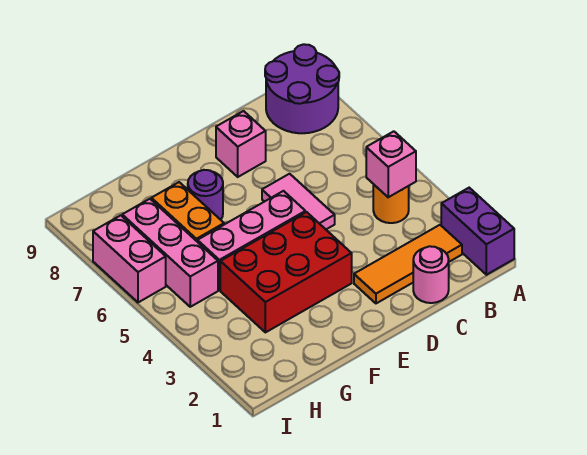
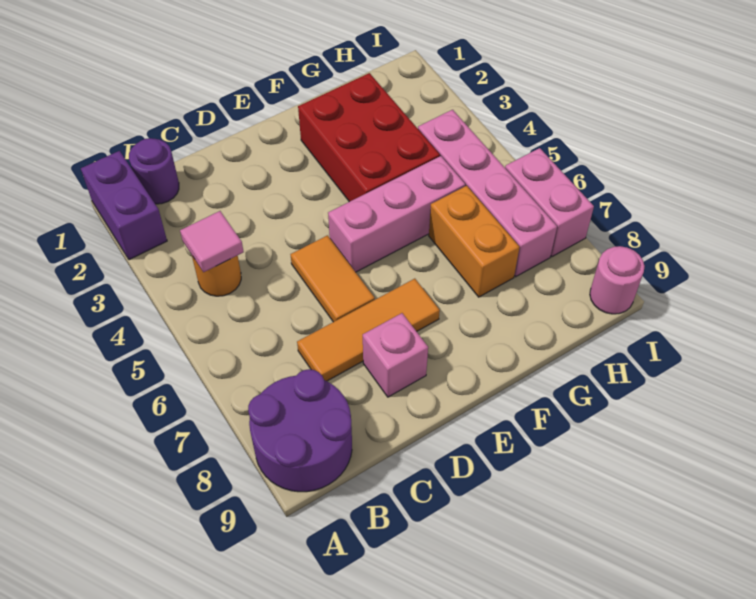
orange tile B2:D2 level 1 -> orange tile C7:E7 level 1
pink brick B4 level 2 -> pink tile B4 level 2
pink round brick C1 level 1 -> pink round brick I9 level 1
pink tile D5:D6 level 1 -> orange tile D5:D6 level 1
red brick E3:G4 level 1 -> red brick F2:G4 level 1
purple round brick F7 level 1 -> purple round brick B1 level 1
pink brick H5:H7 level 1 -> pink brick H4:H7 level 1

